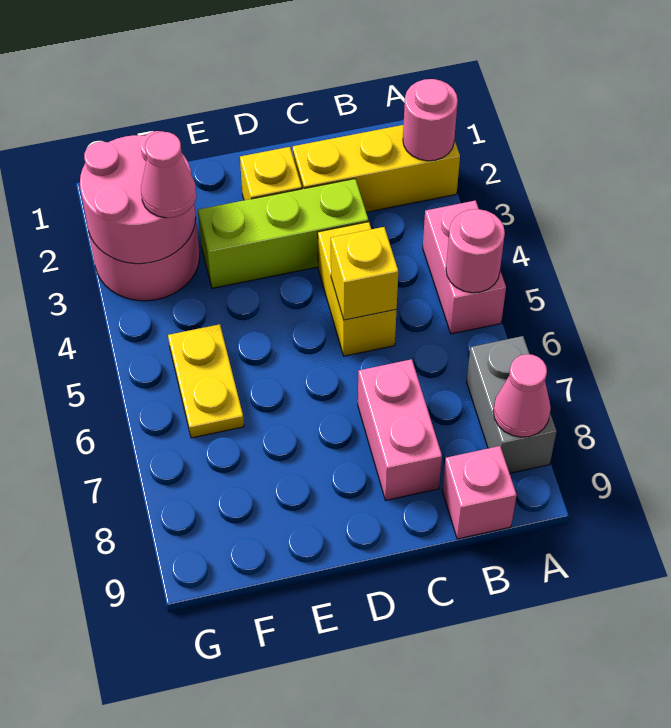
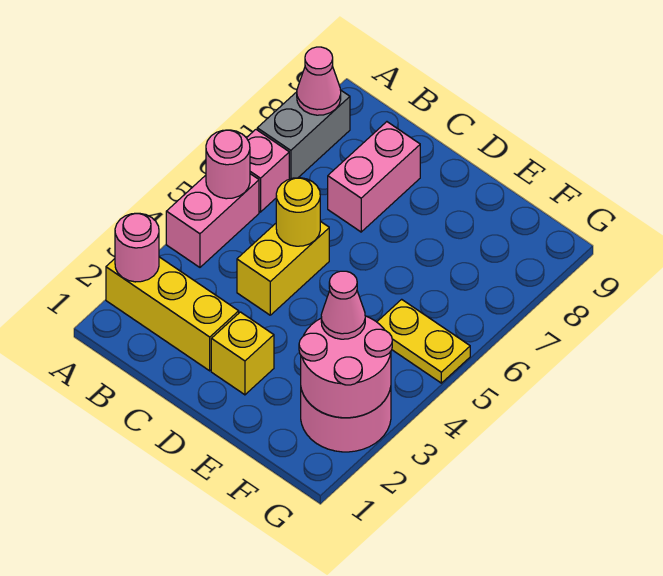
pink brick B9 level 1 -> pink brick A6 level 1
lime brick C3:E3 level 1 -> none
yellow brick C5 level 2 -> yellow round brick C5 level 2
yellow plate F5:F6 level 1 -> yellow plate F5:G5 level 1

